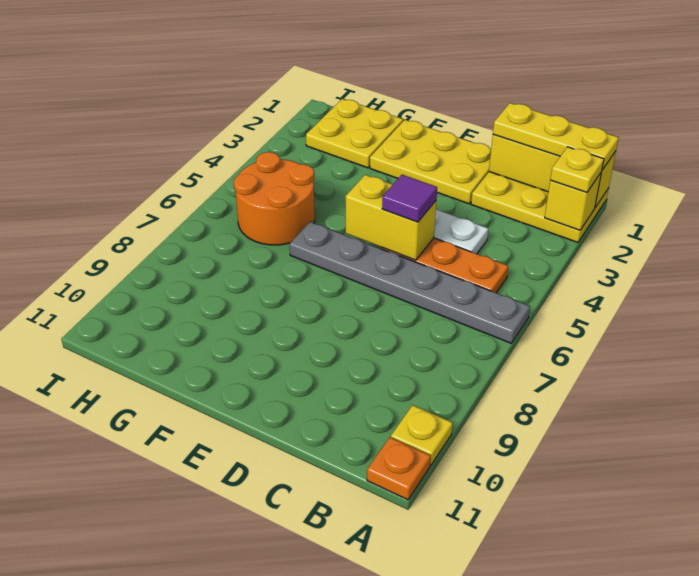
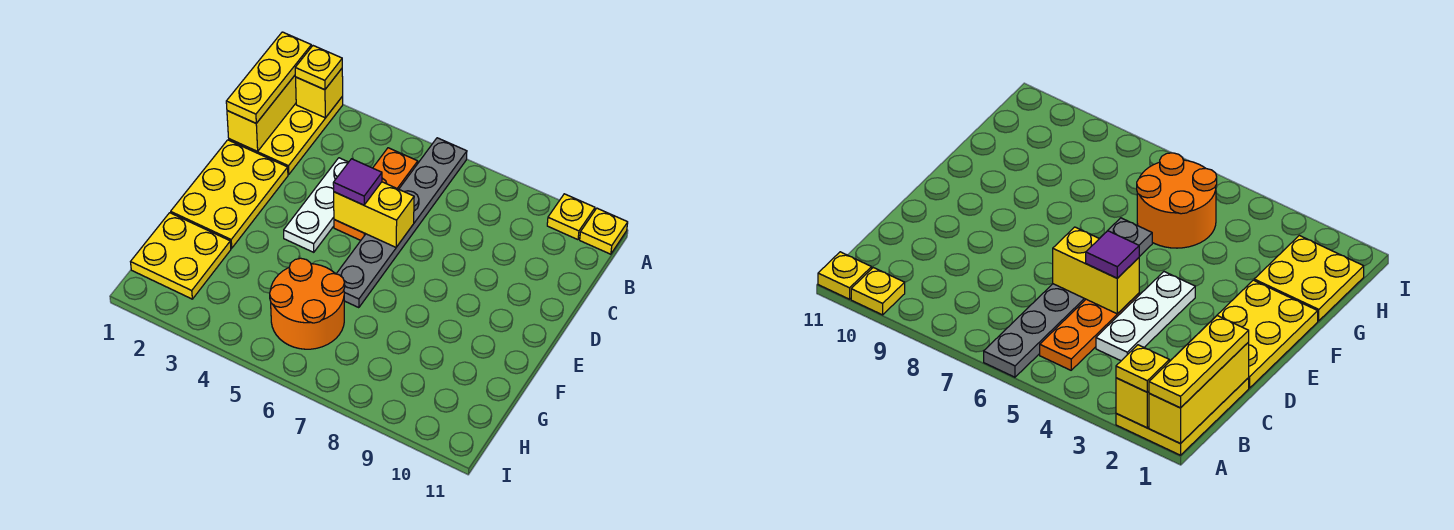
orange plate A11 level 1 -> yellow plate A11 level 1
yellow brick D5:E5 level 2 -> yellow brick D5:D6 level 2

